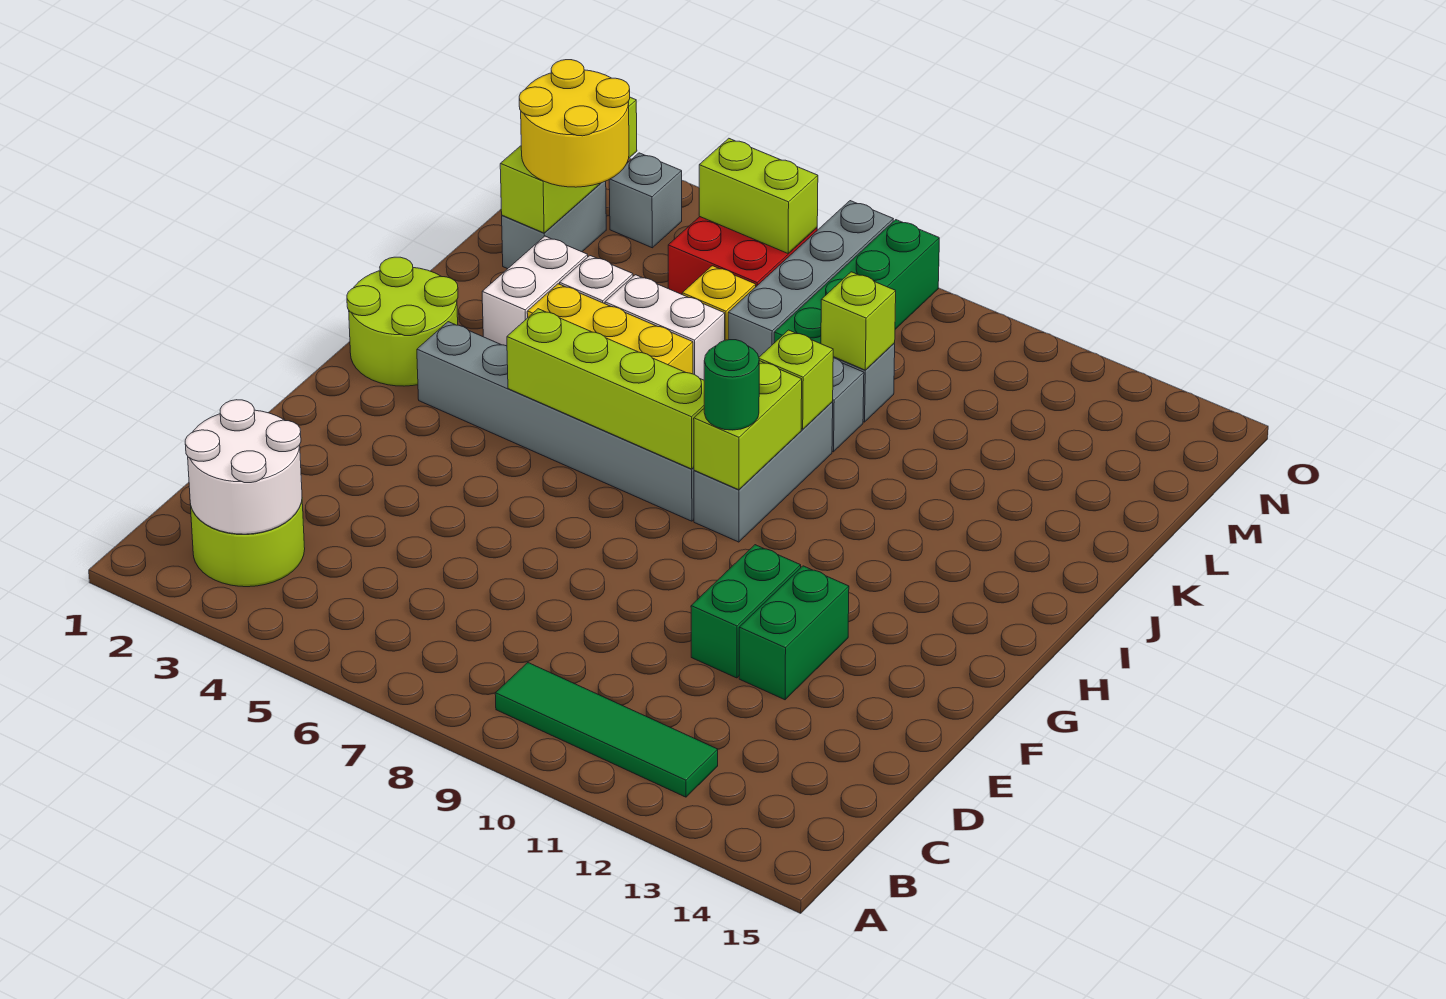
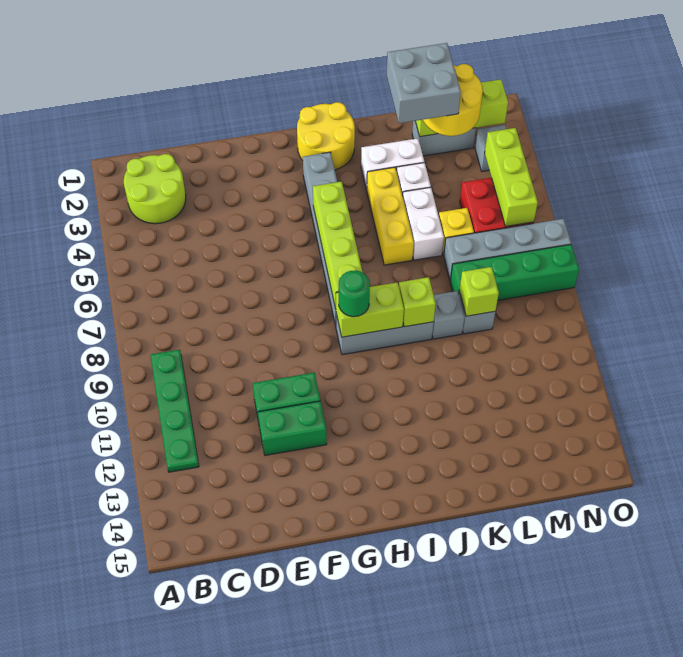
white round brick B2:C3 level 2 -> none
green tile B9:B12 level 1 -> green plate B9:B12 level 1
lime round brick H1:I2 level 1 -> yellow round brick H1:I2 level 1
none -> grey brick K2:L3 level 4
lime brick N5:N6 level 2 -> lime brick N4:N6 level 2

